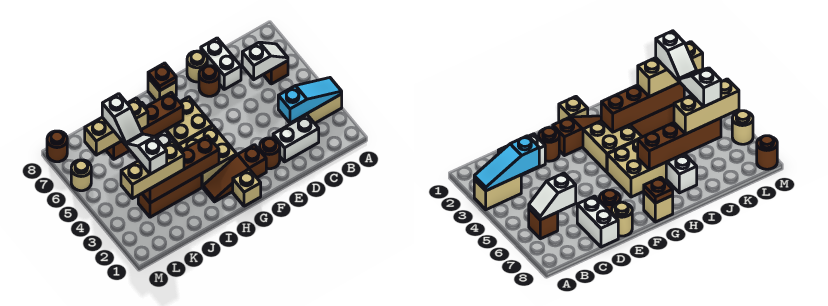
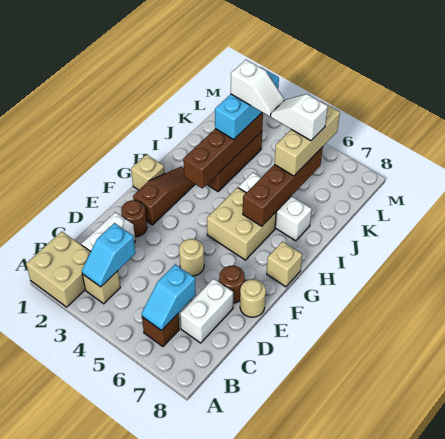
tan brick A3:B3 level 1 -> tan brick B3 level 1
cyan slope A3:C3 level 2 top C -> cyan slope B3:C3 level 2 top C
white slope B6:C6 level 2 top C -> cyan slope B6:C6 level 2 top C
white brick D7:D8 level 1 -> white brick C7:D7 level 1
tan brick G3:H4 level 1 -> tan brick A1:B2 level 1
brown plate G8 level 2 -> none
tan brick J3:L3 level 3 -> cyan brick J3:L3 level 3
tan round brick M6 level 1 -> tan round brick E5 level 1
brown round brick M8 level 1 -> none

